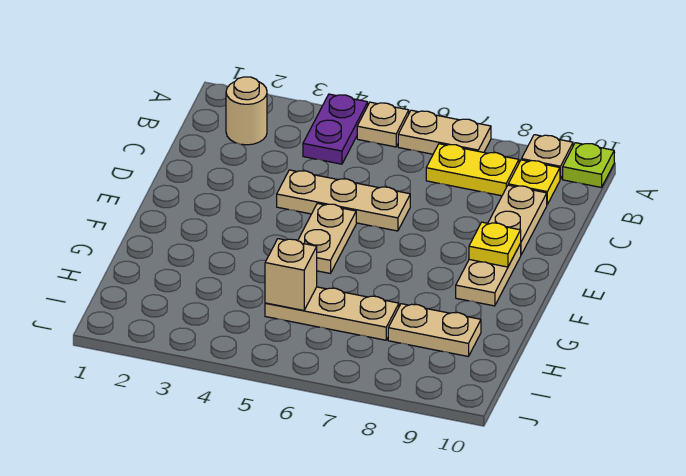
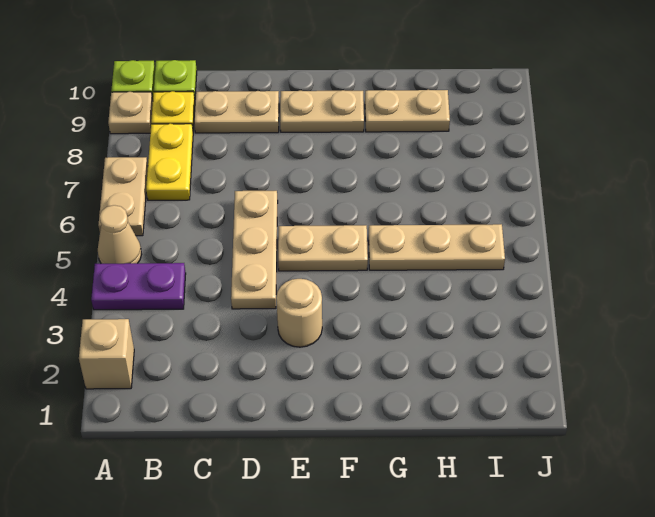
tan plate A5 level 1 -> tan cone A5 level 1
tan round brick B2 level 1 -> tan round brick E3 level 1
none -> lime plate B10 level 1
yellow plate E9 level 2 -> none
tan plate H5:H7 level 1 -> tan plate G5:I5 level 1
tan brick H5 level 2 -> tan brick A2 level 1
tan plate H8:H9 level 1 -> tan plate G9:H9 level 1

